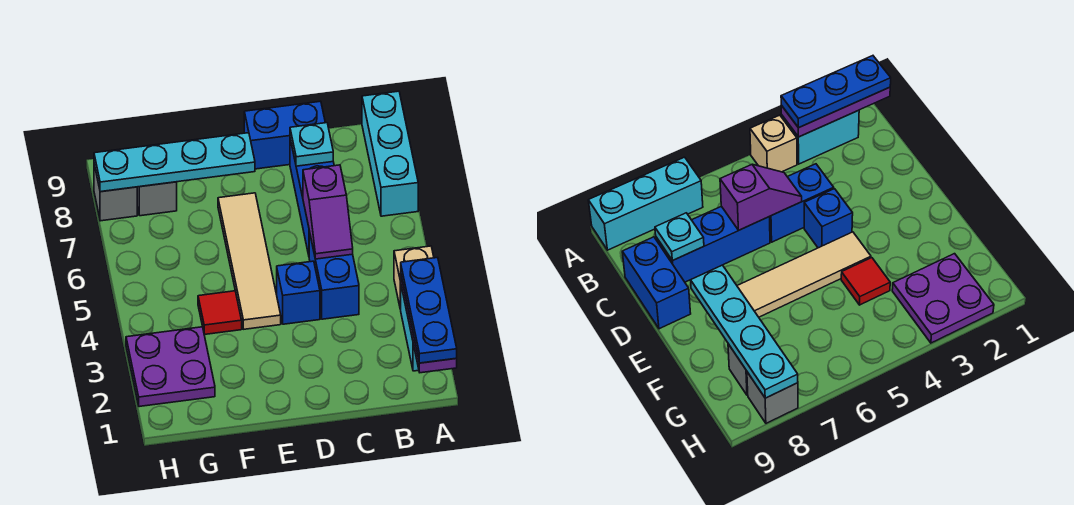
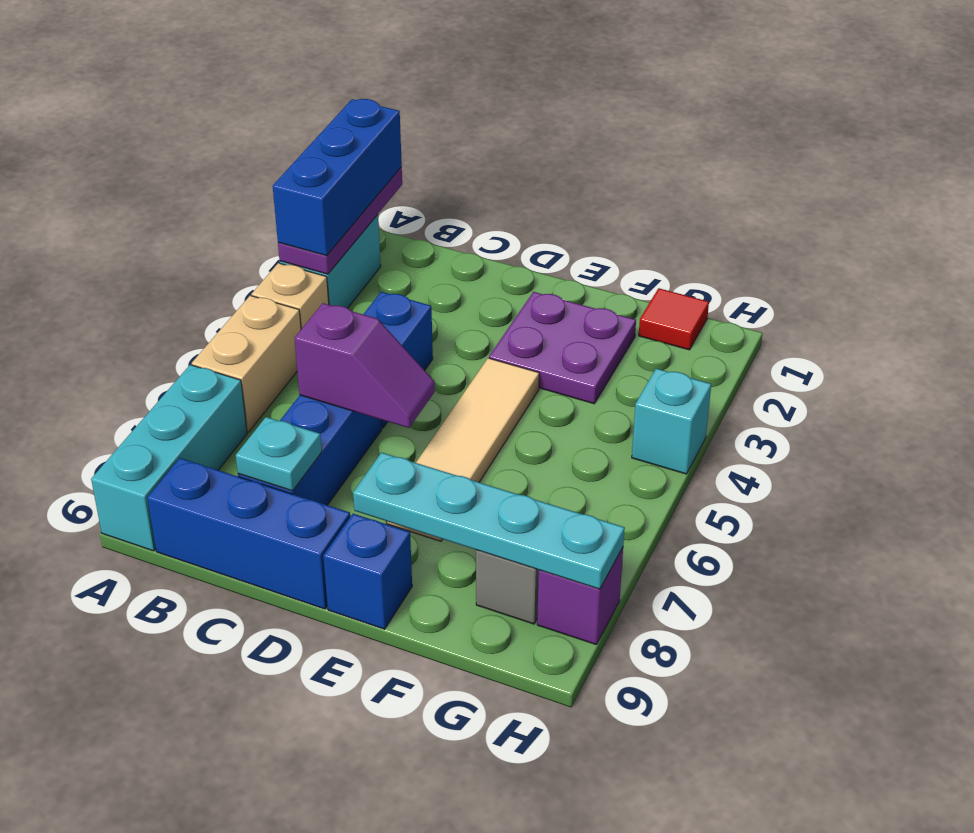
blue plate A1:A3 level 3 -> blue brick A1:A3 level 3
none -> tan brick A5:A6 level 1
purple slope C5:C6 level 2 top 6 -> purple slope C6:D6 level 2 top C
blue brick C9:D9 level 1 -> blue brick B9:D9 level 1
blue brick D4 level 1 -> blue brick E9 level 1
red tile F4 level 1 -> red tile G1 level 1
purple plate G2:H3 level 1 -> purple plate E2:F3 level 1
none -> cyan brick H4 level 1
grey brick H8 level 1 -> purple brick H8 level 1

